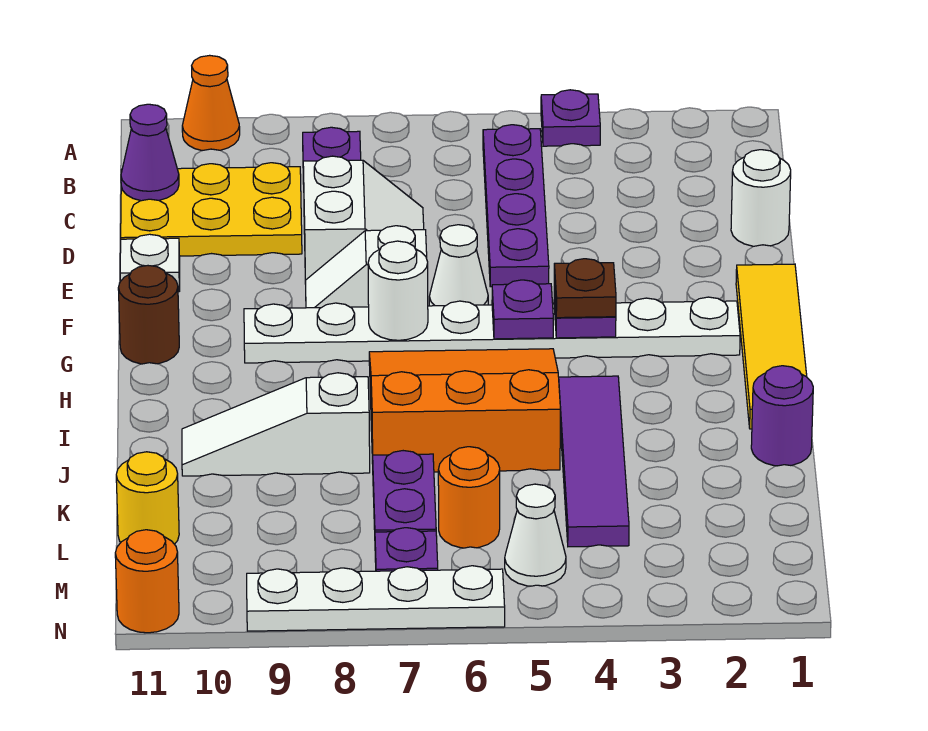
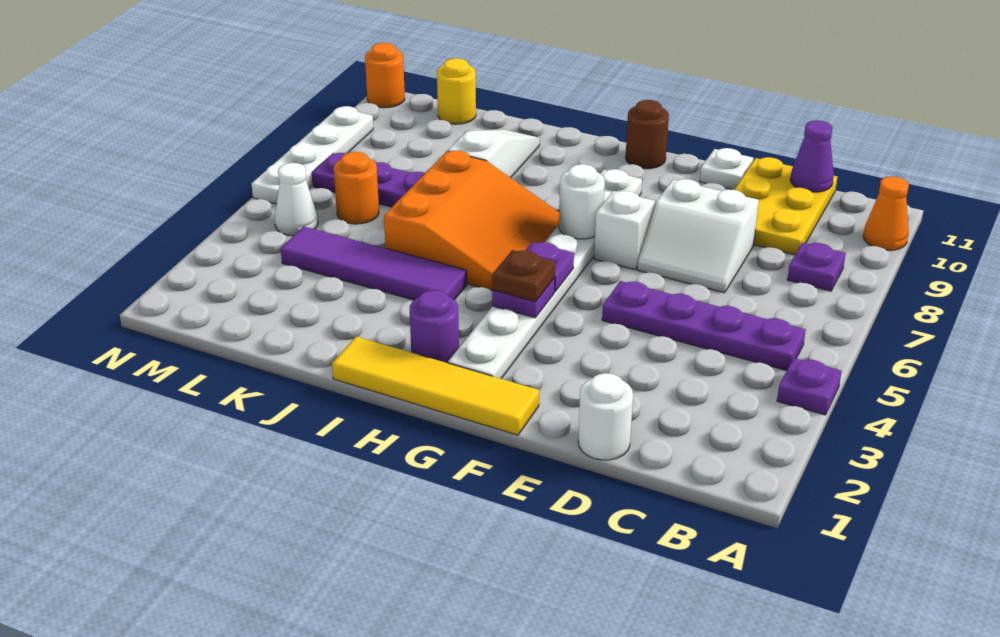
white cone F6 level 1 -> none
purple round brick J1 level 1 -> purple round brick H2 level 1

